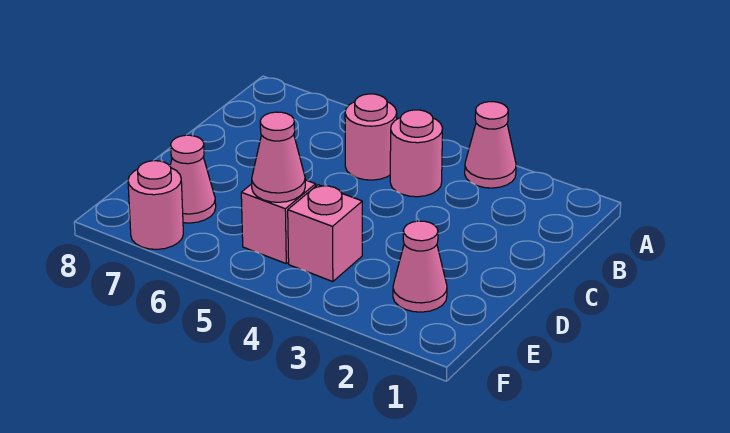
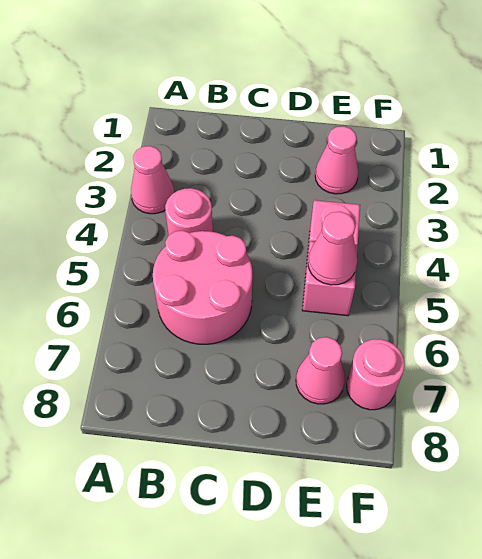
pink round brick B5 level 1 -> pink round brick B5:C6 level 1

